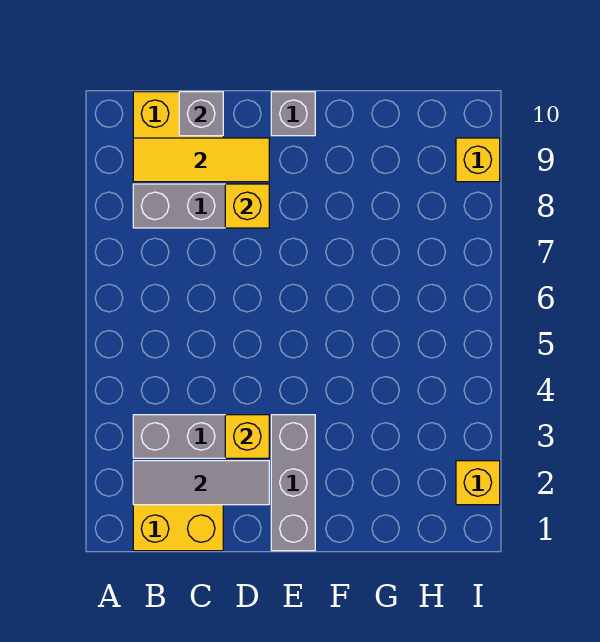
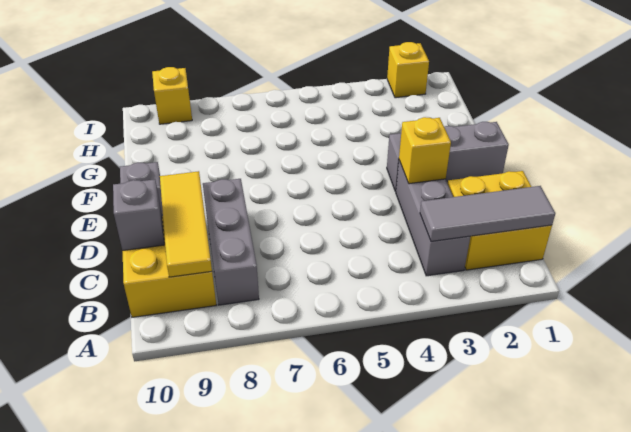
grey tile B2:D2 level 2 -> grey tile B1:B3 level 2
yellow brick D8 level 2 -> none

